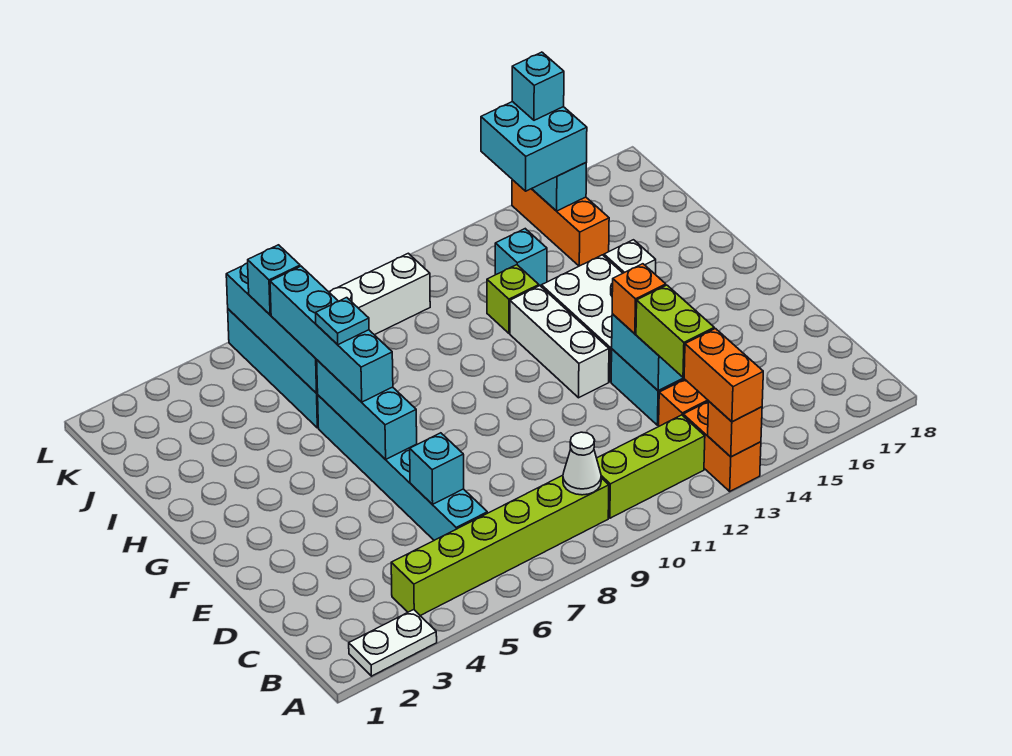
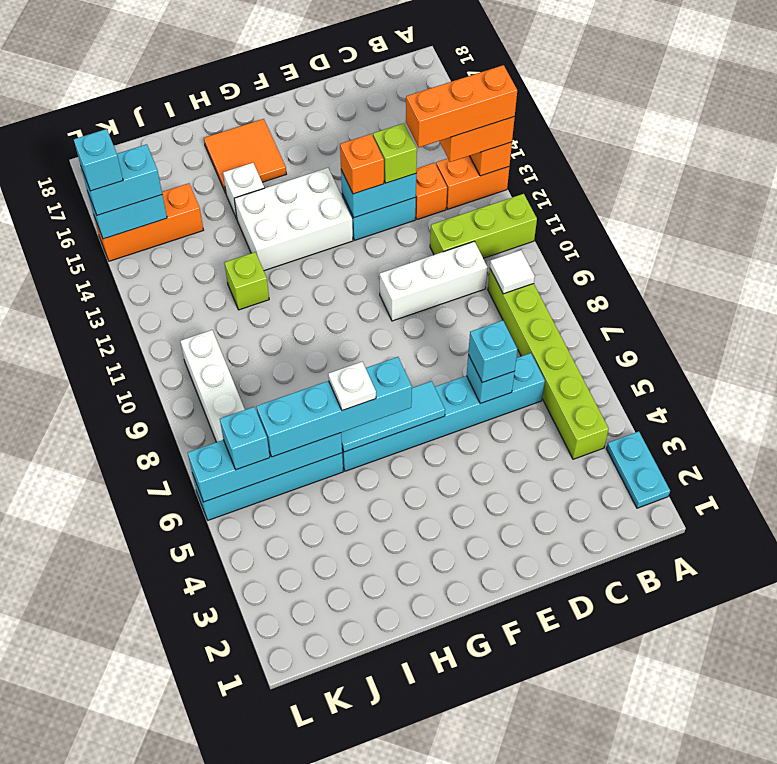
white plate A2:A3 level 1 -> cyan plate A2:A3 level 1
none -> orange brick A13:C13 level 4
white cone B9 level 2 -> white tile B9 level 2
lime brick B10:B12 level 1 -> lime brick A11:C11 level 1
lime brick C13:D13 level 3 -> lime brick D13 level 3
cyan brick F6:H6 level 2 -> cyan tile F6:H6 level 2
white brick F12:H12 level 1 -> white brick C10:E10 level 1
none -> orange tile G16:H17 level 1
cyan plate H6 level 4 -> white plate H6 level 4
cyan brick J13 level 1 -> cyan brick D6 level 3
cyan brick K14:L15 level 3 -> cyan brick K15:L15 level 3

